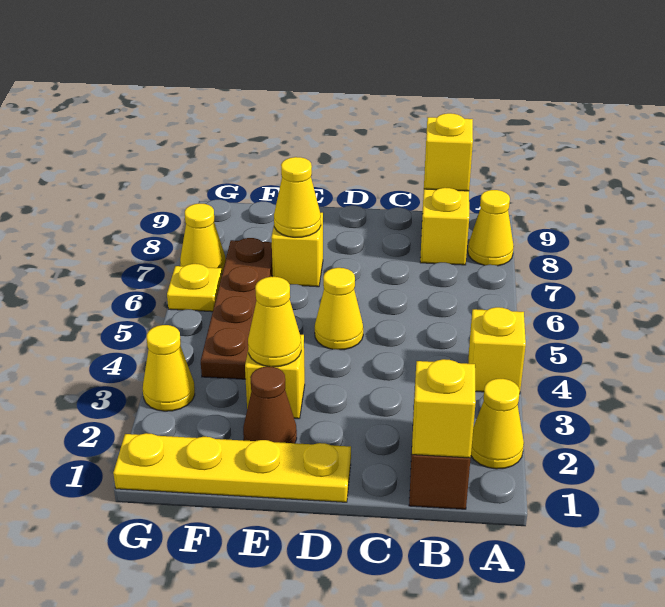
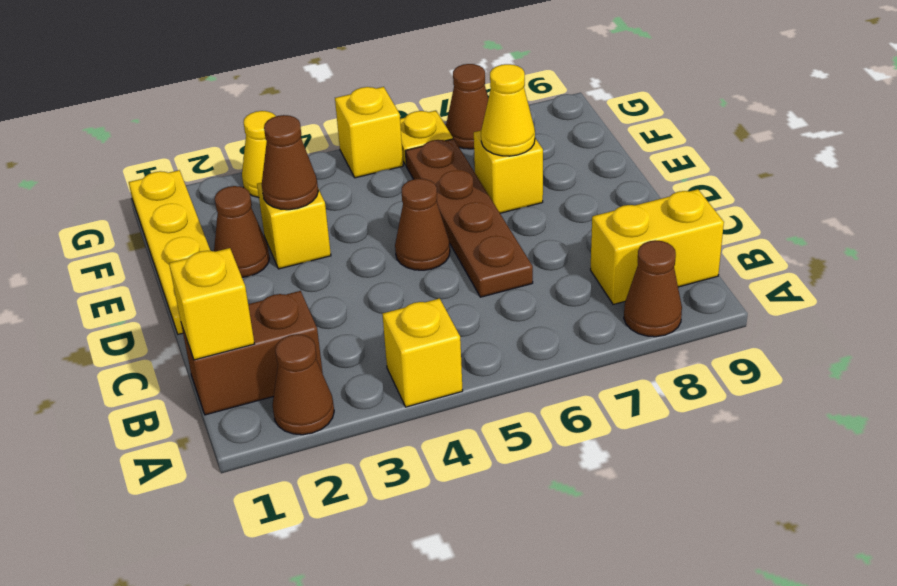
yellow cone A2 level 1 -> brown cone A2 level 1
yellow cone A8 level 1 -> brown cone A8 level 1
yellow brick B9 level 2 -> yellow brick G5 level 1
yellow cone D5 level 1 -> brown cone D5 level 1
yellow cone E3 level 2 -> brown cone E3 level 2
brown plate F4:F7 level 1 -> brown plate C6:F6 level 1
yellow cone G7 level 1 -> brown cone G7 level 1

